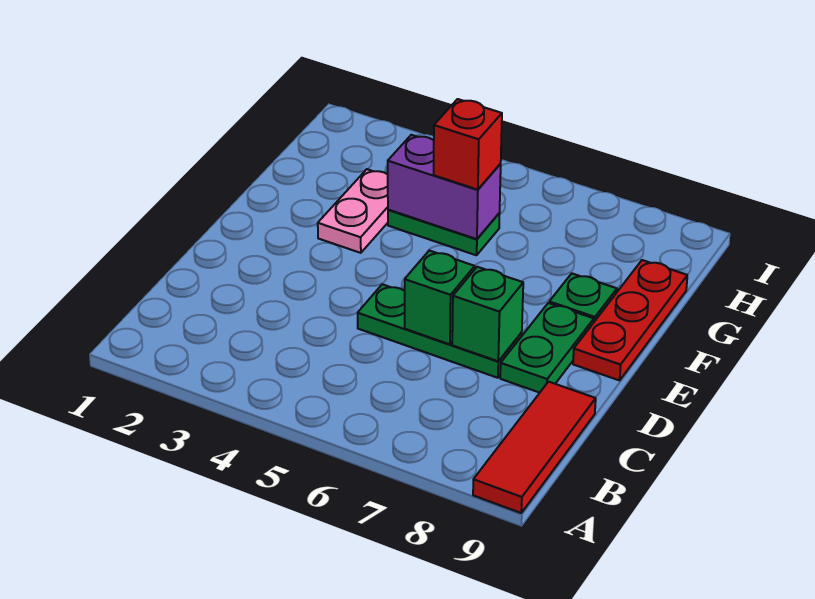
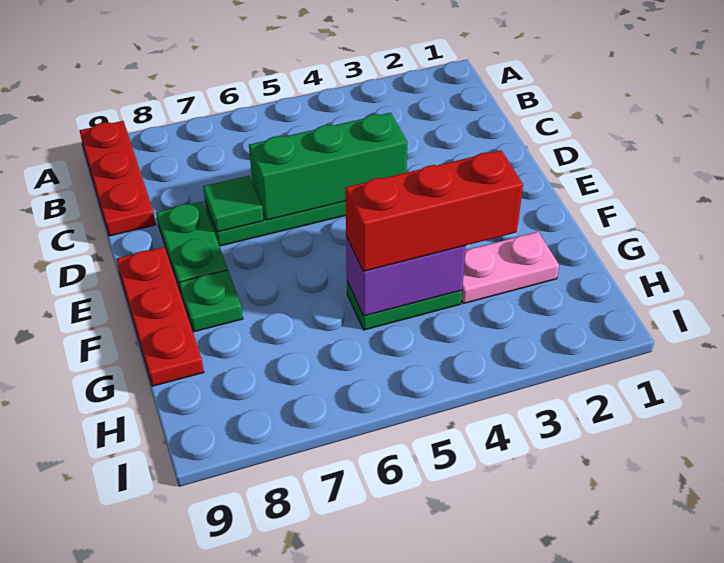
red tile A9:C9 level 1 -> red plate A9:C9 level 1
green brick D6 level 2 -> green brick D4:D6 level 2
green brick D7 level 2 -> green tile D7 level 2
pink plate F3:G3 level 1 -> pink plate G2:G3 level 1
red brick G5 level 3 -> red brick G3:G5 level 3

